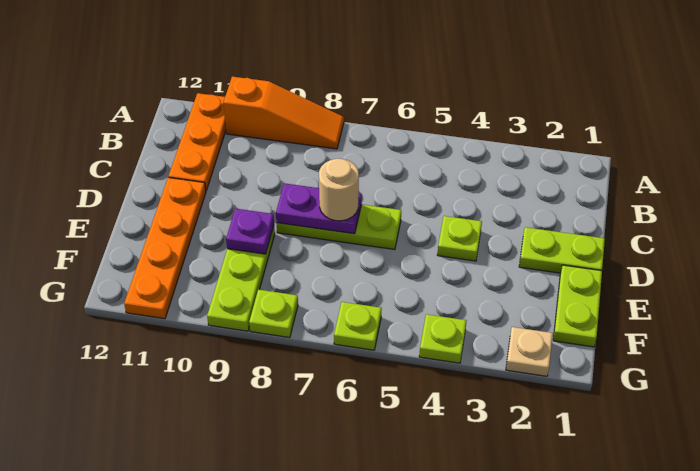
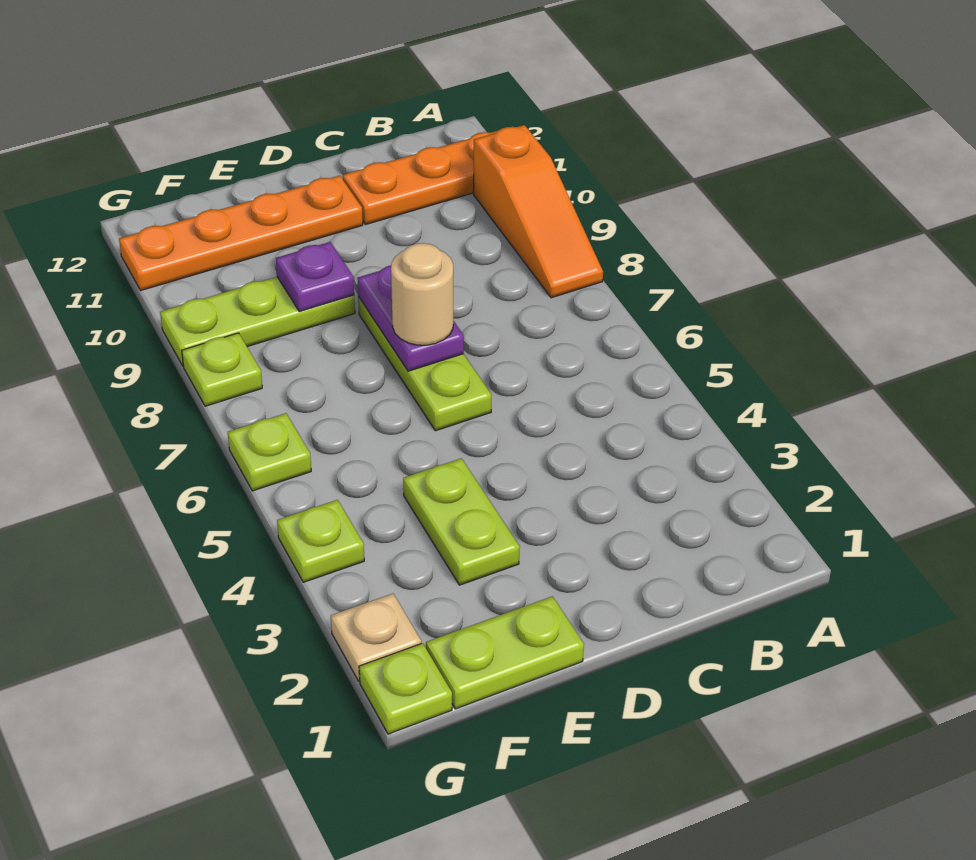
lime plate D1:D2 level 1 -> lime plate E3:E4 level 1
lime plate D4 level 1 -> lime plate G1 level 1

